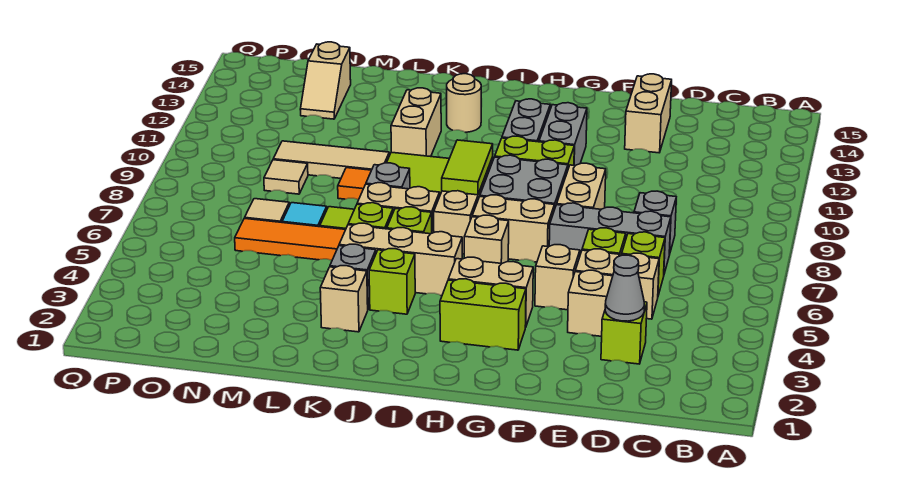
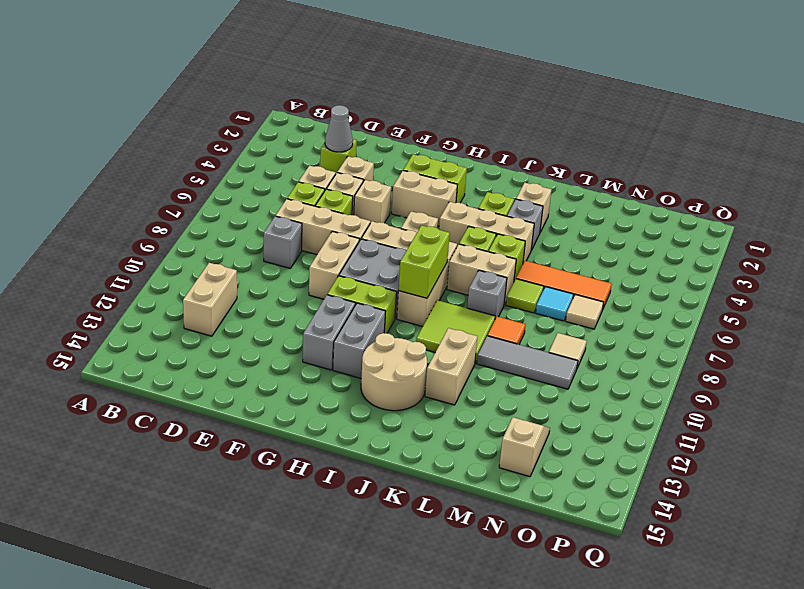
grey brick D7:F7 level 1 -> tan brick D7:F7 level 1
tan brick E13:E14 level 1 -> tan brick C11:C12 level 1
lime tile I8:I9 level 2 -> lime brick I8:I9 level 2
tan round brick J13 level 1 -> tan round brick I12:J13 level 1
tan tile L10:N10 level 1 -> grey tile L10:N10 level 1

